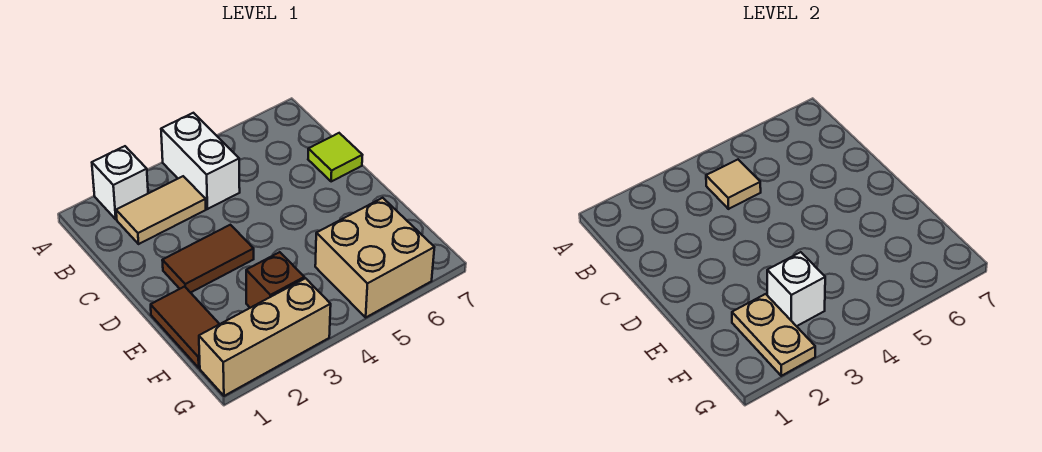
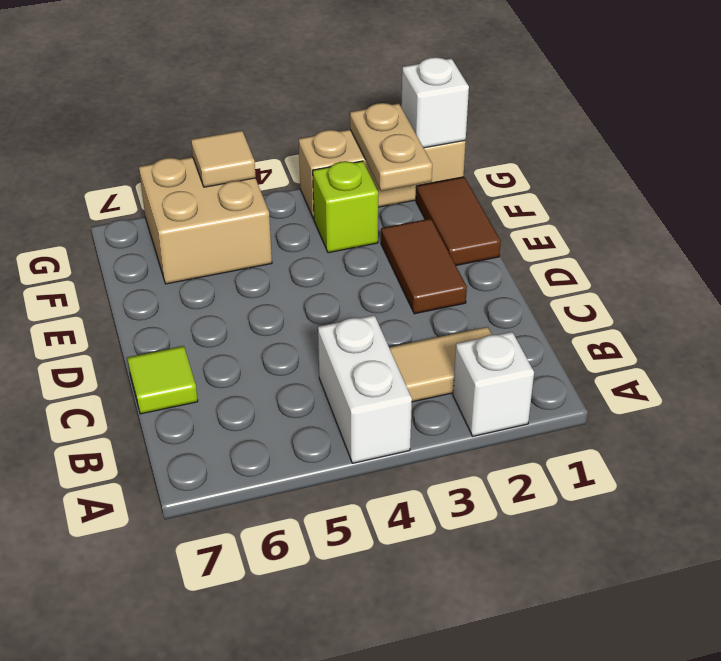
tan tile B4 level 2 -> tan tile G5 level 2
brown tile D2:D3 level 1 -> brown tile D2:E2 level 1
brown brick F3 level 1 -> lime brick F3 level 1
white brick F3 level 2 -> white brick G1 level 2

